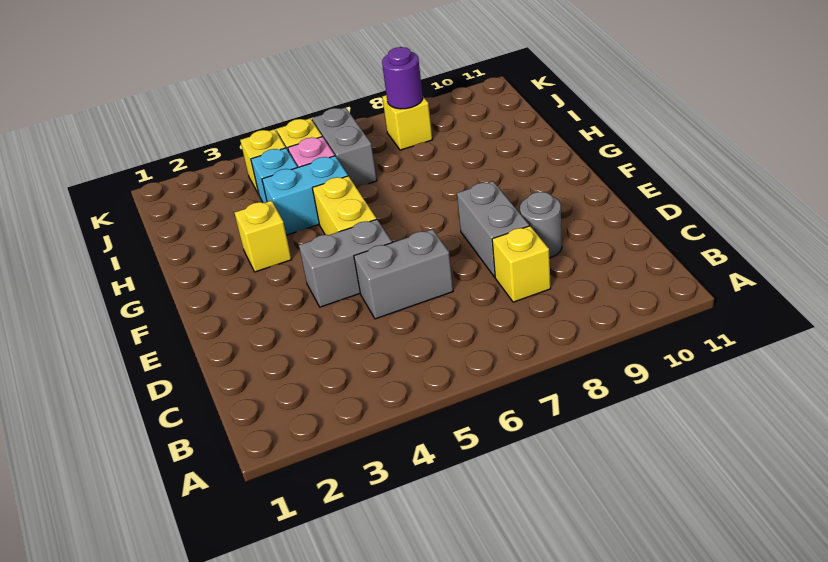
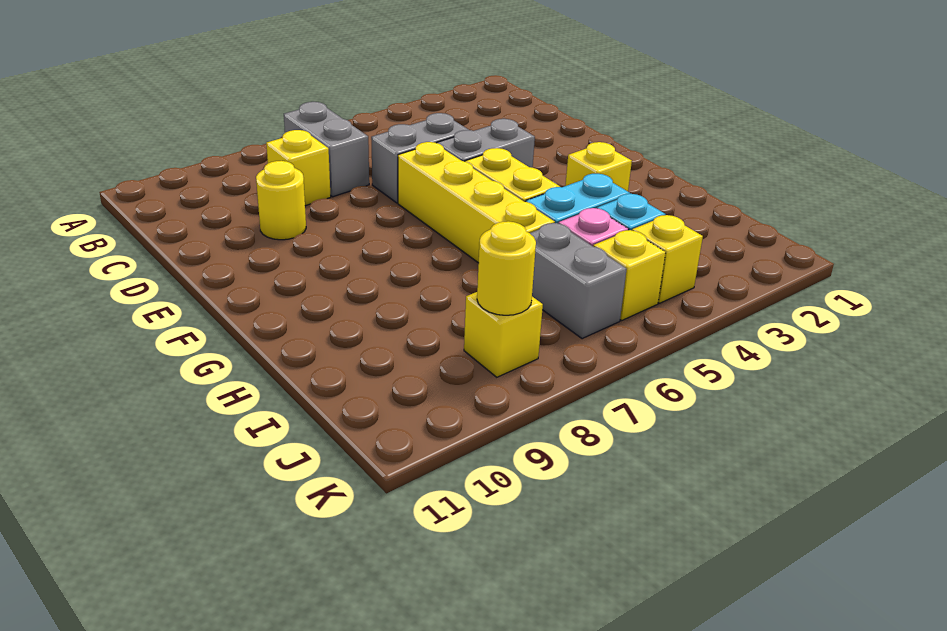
grey brick D8:E8 level 1 -> grey brick B7:C7 level 1
grey round brick D9 level 1 -> yellow round brick D9 level 1
none -> yellow brick E6:H6 level 1
purple round brick J8 level 2 -> yellow round brick J8 level 2

